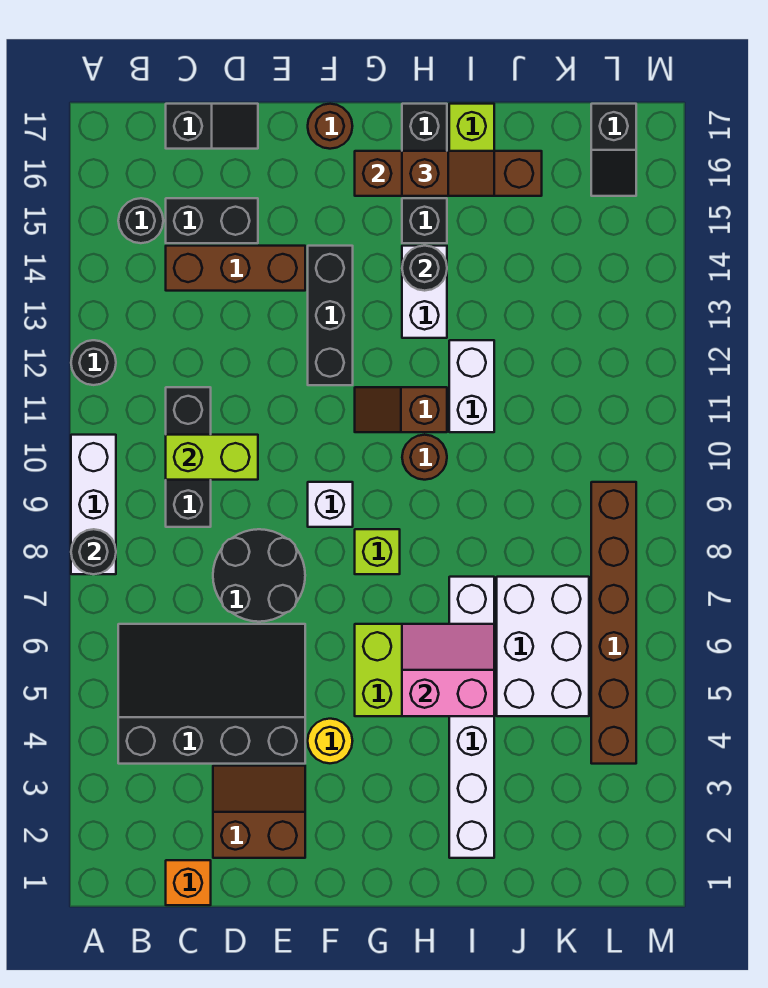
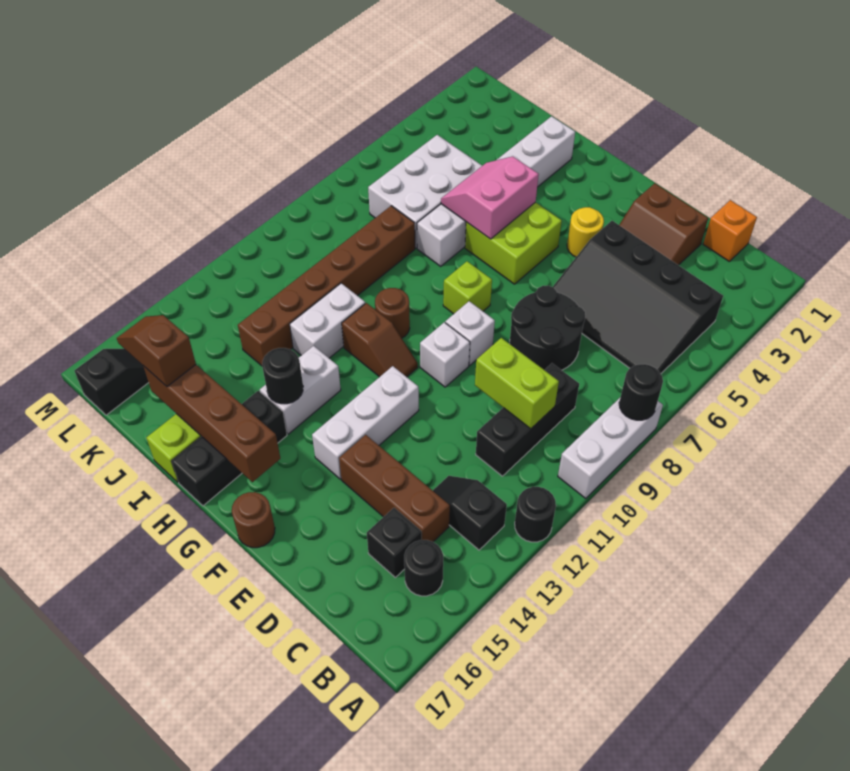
black brick C15:D15 level 1 -> black brick C15 level 1
black slope C17:D17 level 1 top C -> black slope B13:C13 level 1 top B
none -> white brick F10 level 1
black brick F12:F14 level 1 -> white brick F12:F14 level 1
pink slope H5:I6 level 2 top 5 -> pink slope H5:I6 level 2 top H
brown slope H16:I16 level 3 top H -> brown slope J16:K16 level 3 top J
brown brick L4:L9 level 1 -> brown brick J8:J13 level 1

